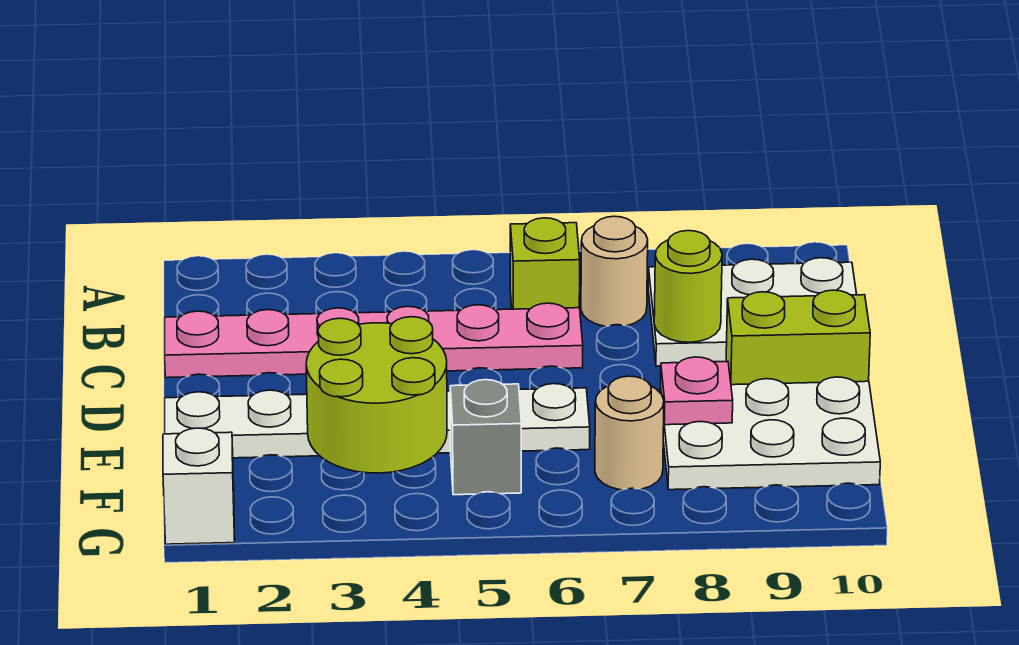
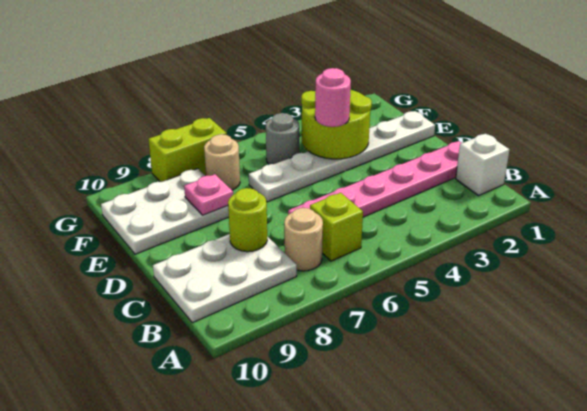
lime brick D9:D10 level 1 -> lime brick G7:G8 level 1
none -> pink round brick E4 level 3
grey brick F5 level 1 -> grey round brick F5 level 1
white brick G1 level 1 -> white brick B1 level 1

